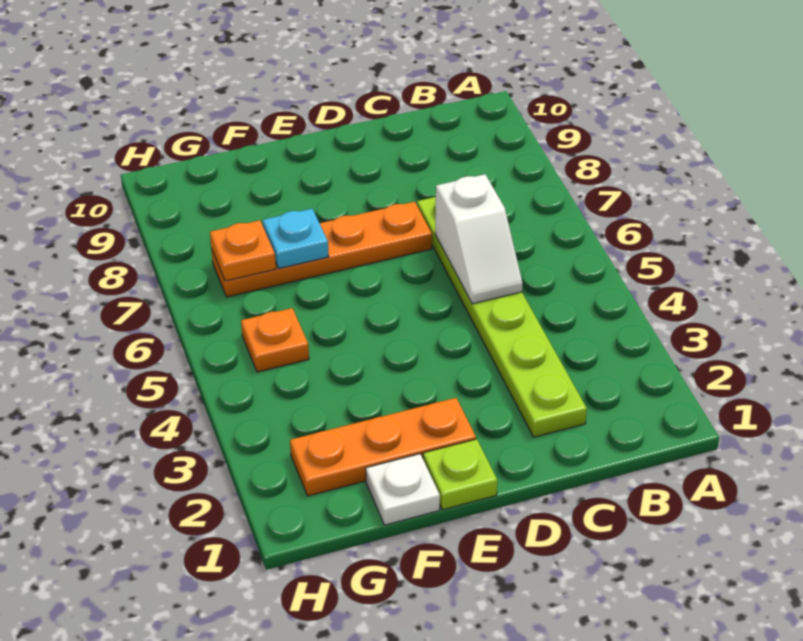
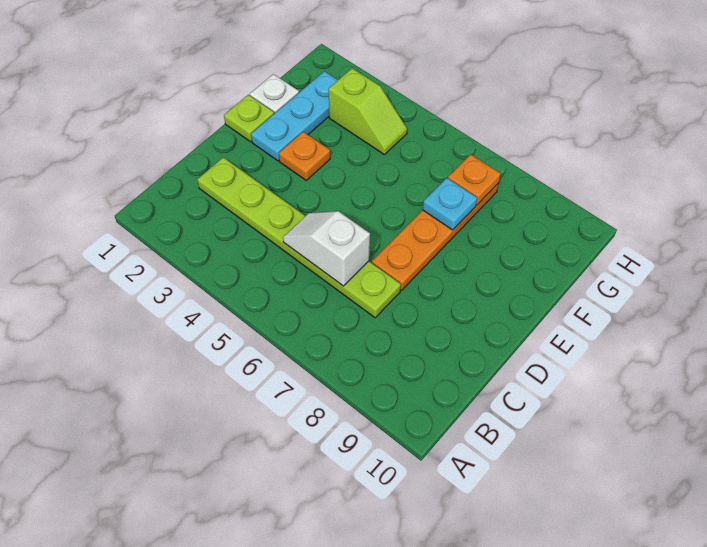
orange plate E2:G2 level 1 -> cyan plate E2:G2 level 1
none -> lime slope G3:G4 level 1 top 3
orange plate G5 level 1 -> orange plate E3 level 1

